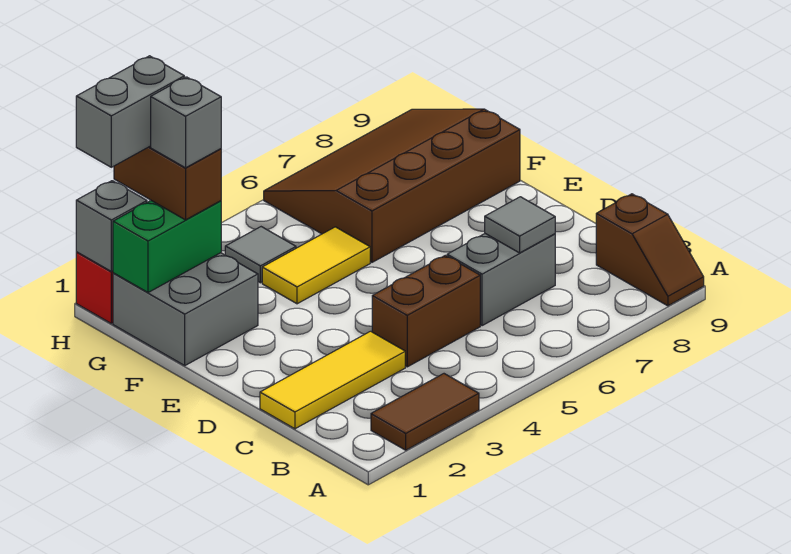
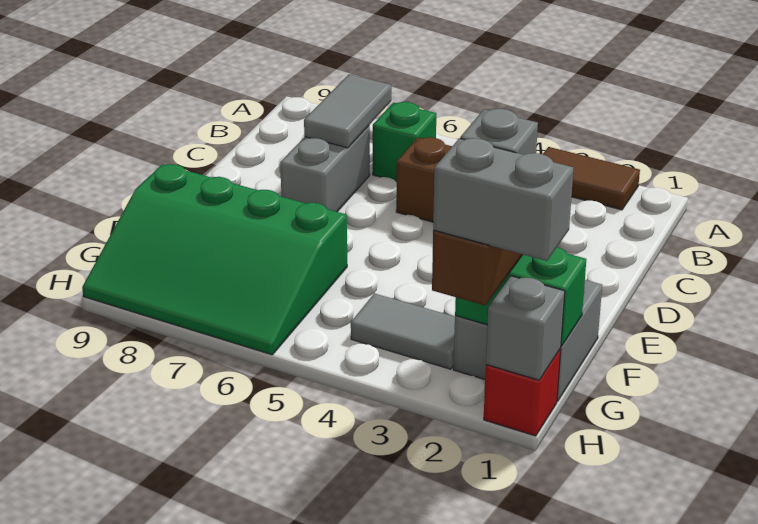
brown slope A9:B9 level 1 top B -> none
none -> green brick B6 level 1
yellow tile C1:C3 level 1 -> none
grey brick C6:C7 level 1 -> grey brick C7:D7 level 1
grey tile C7 level 2 -> grey tile B7:C7 level 2
yellow tile F4:F5 level 1 -> none
brown slope F6:H9 level 1 top F -> green slope F6:H9 level 1 top F
grey tile G4 level 1 -> grey tile G3:G4 level 1

